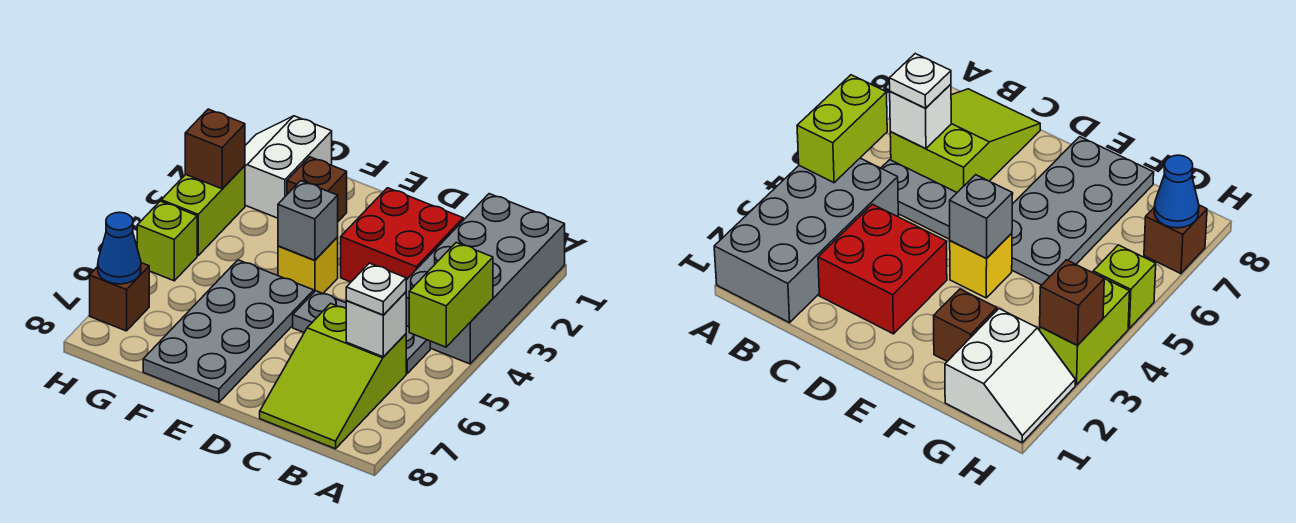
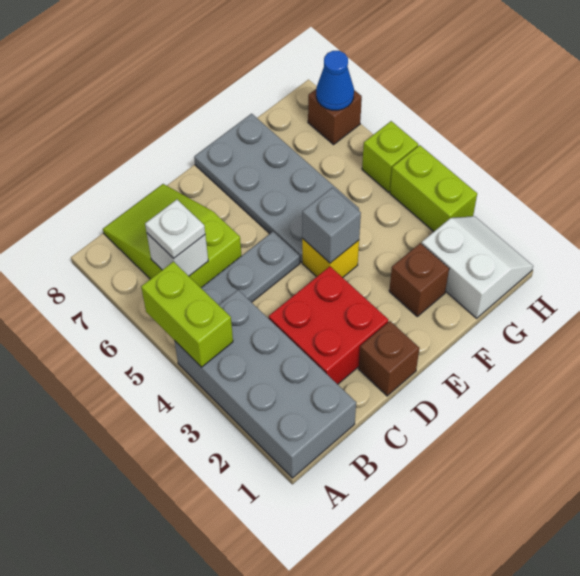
brown brick H3 level 2 -> brown brick D1 level 1

